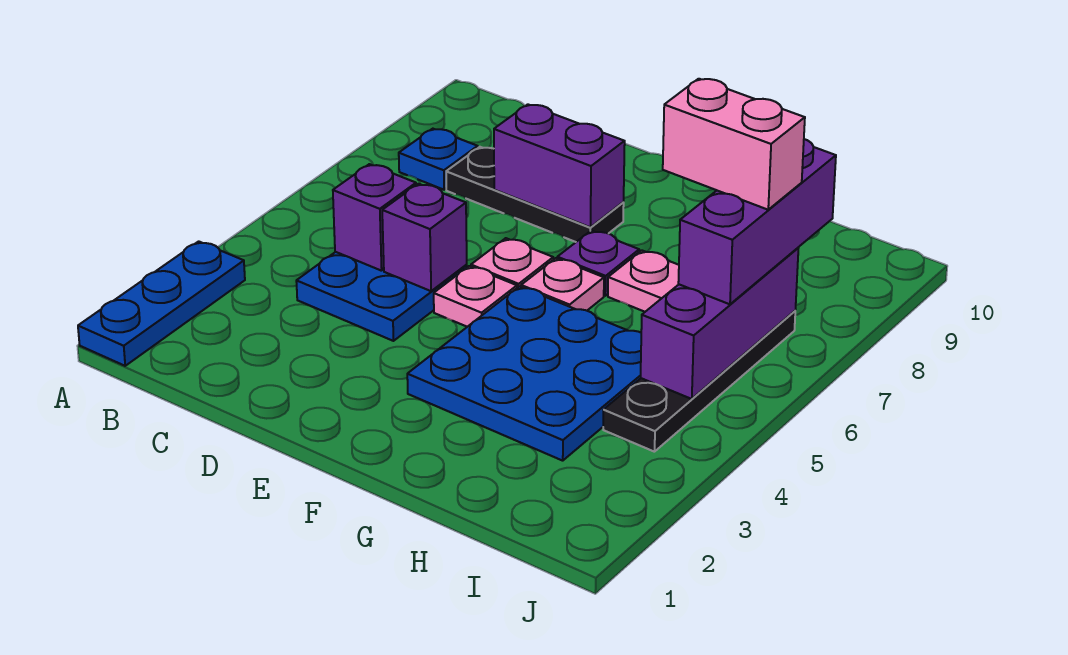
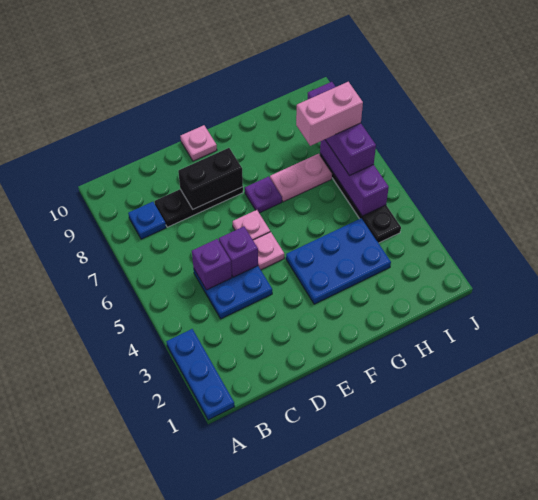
purple brick D8:E8 level 2 -> black brick D8:E8 level 2
blue plate F3:H5 level 1 -> blue plate F3:H4 level 1
pink plate F6 level 1 -> pink plate E10 level 1

